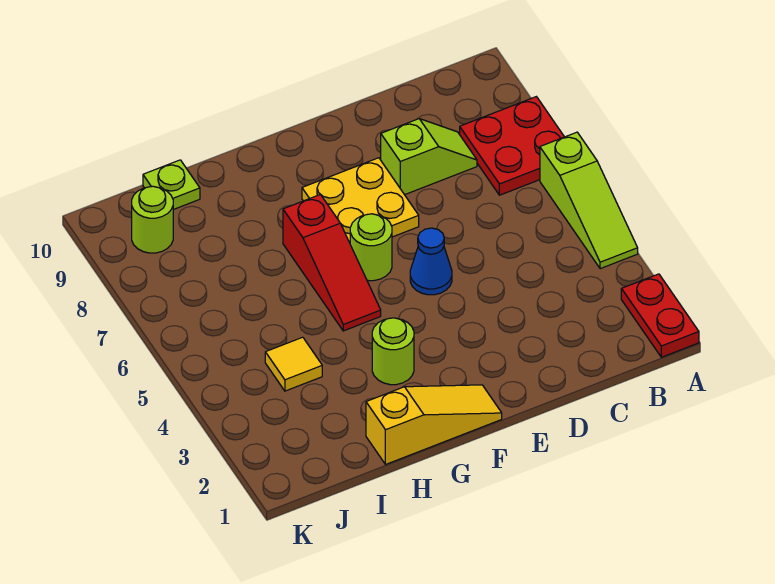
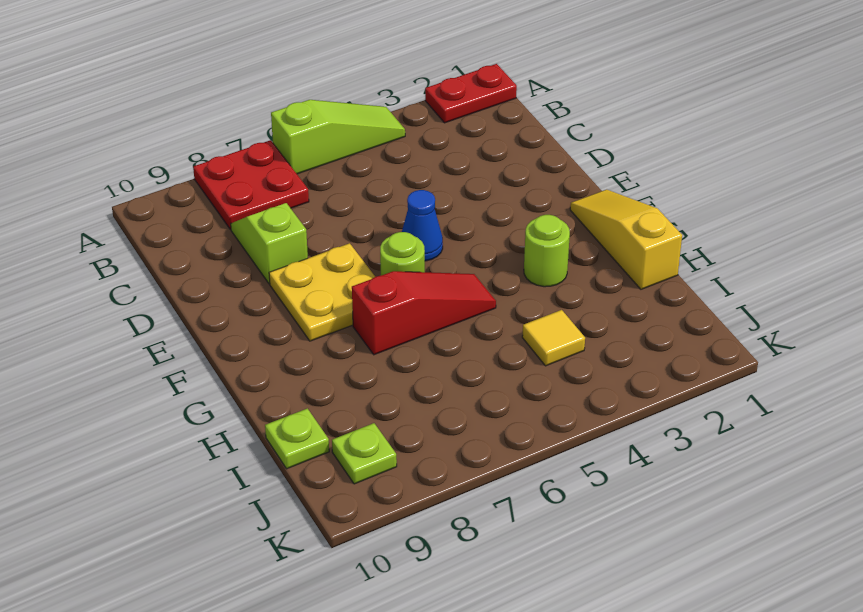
lime round brick J9 level 1 -> lime plate J9 level 1

